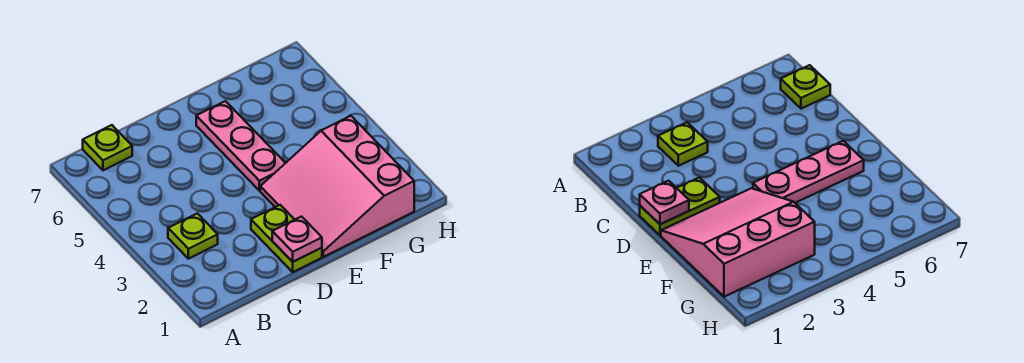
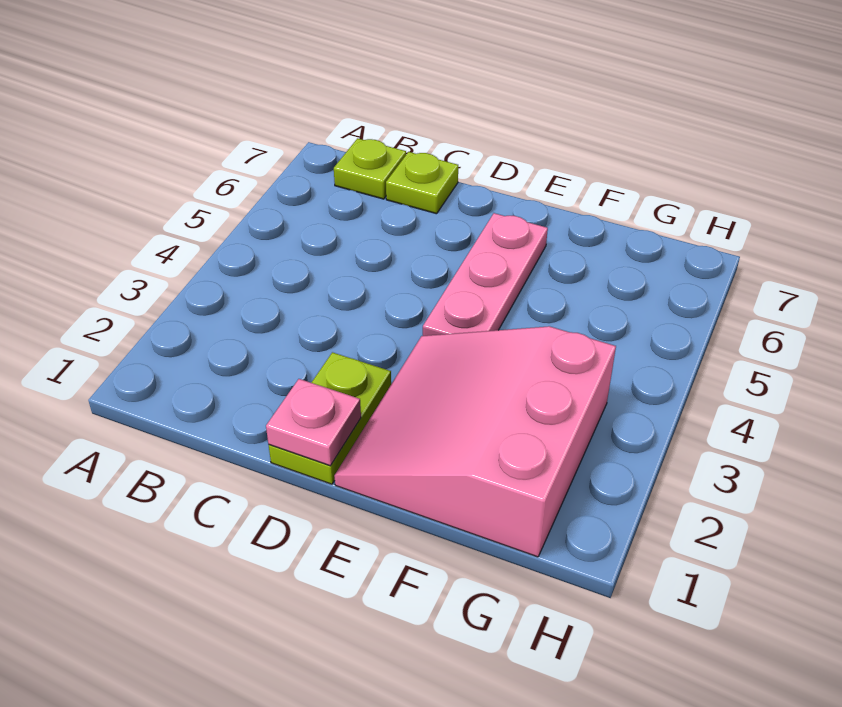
lime plate B3 level 1 -> lime plate C7 level 1

